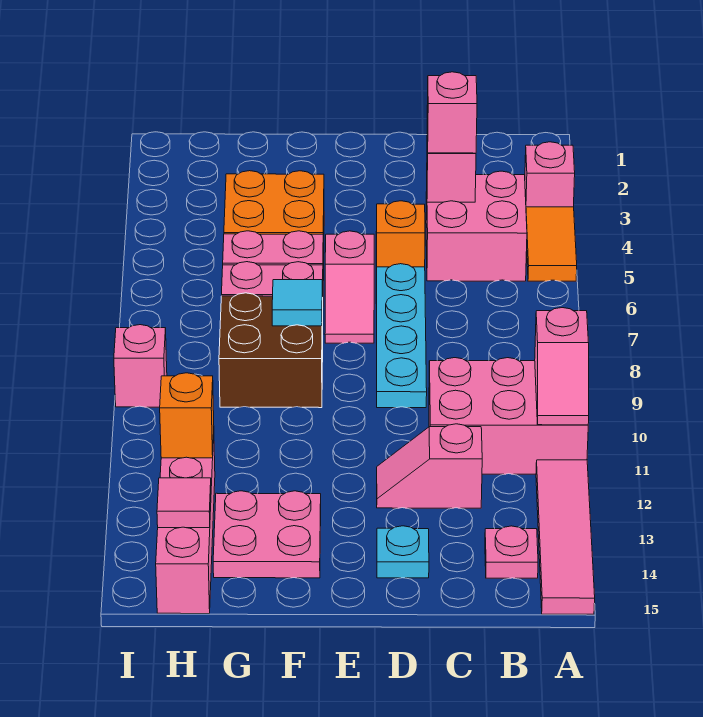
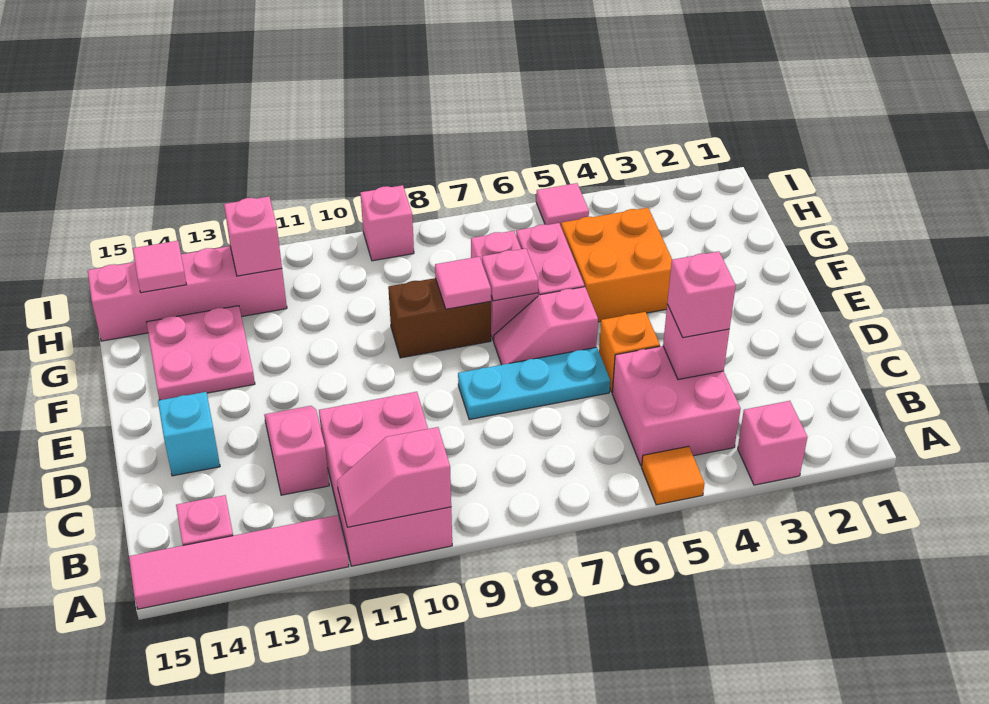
orange tile A4:A5 level 1 -> orange tile A5 level 1
cyan plate D6:D9 level 1 -> cyan plate D6:D8 level 1
cyan plate D14 level 1 -> cyan brick D14 level 1
none -> pink plate F7 level 2
brown brick F8:G9 level 1 -> brown brick F8:F9 level 1
cyan tile F8 level 2 -> pink tile F8 level 2
orange brick H12 level 2 -> pink brick H12 level 2
none -> pink tile I5 level 1

